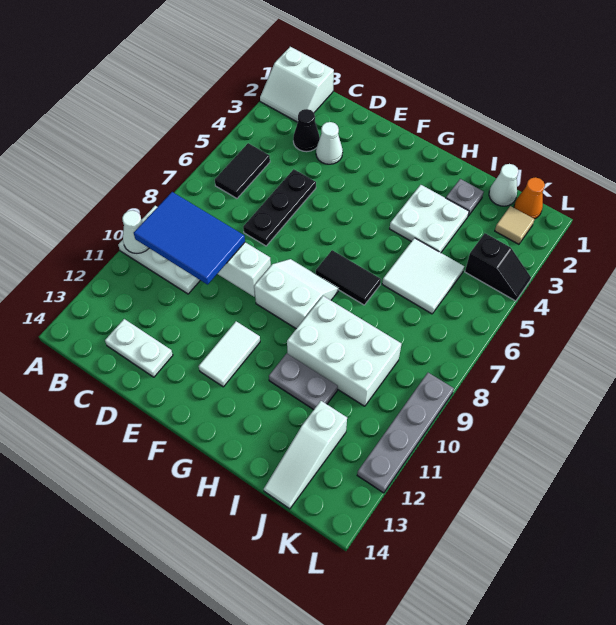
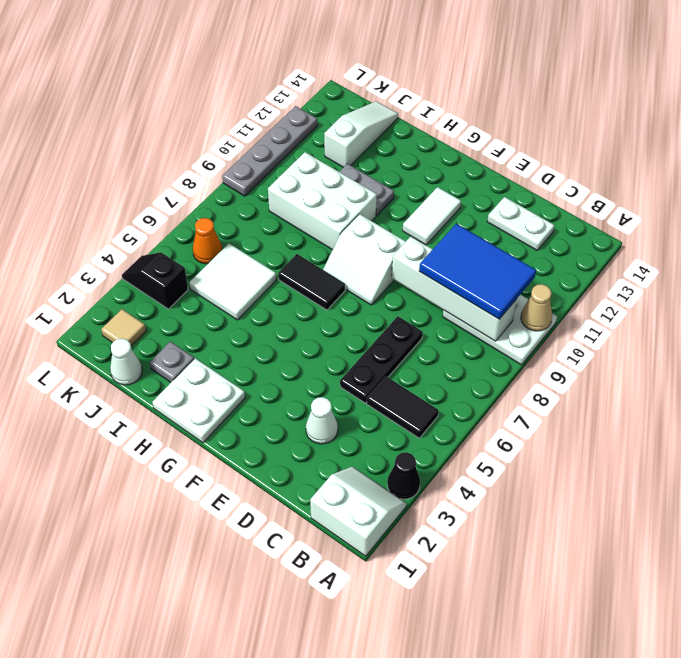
white cone A10 level 2 -> tan cone A10 level 2
black tile B5:B6 level 1 -> black tile B5:C5 level 1
black cone C3 level 1 -> black cone A3 level 1
white plate H3:I4 level 1 -> white plate G1:H2 level 1
orange cone K1 level 1 -> orange cone K6 level 1

